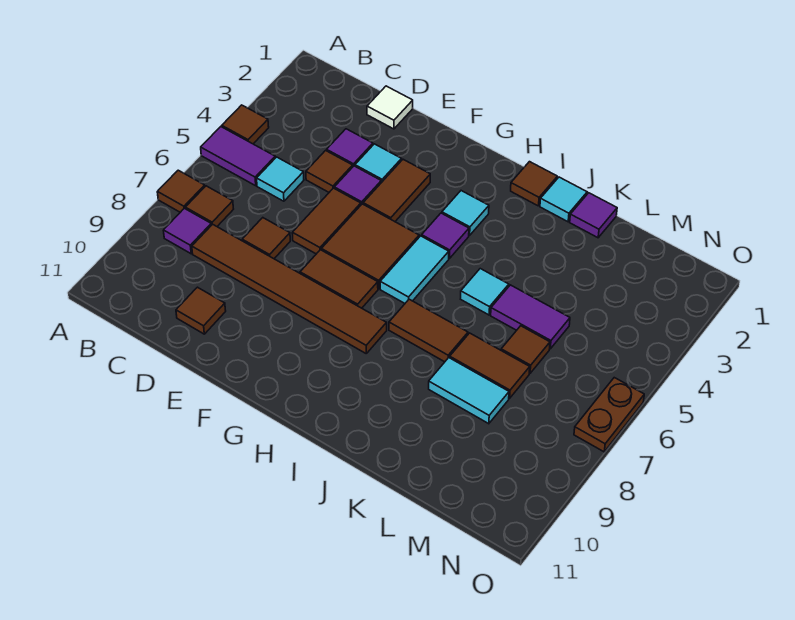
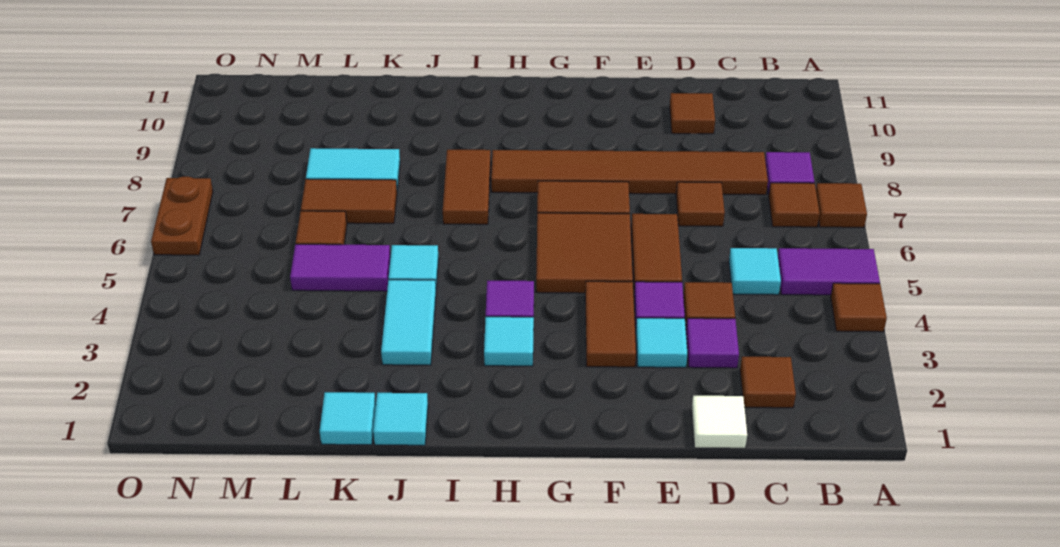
cyan tile H5:H6 level 1 -> cyan tile J3:J4 level 1
brown tile I1 level 1 -> brown tile C2 level 1
brown tile I7:J7 level 1 -> brown tile I7:I8 level 1
purple tile K1 level 1 -> cyan tile K1 level 1

